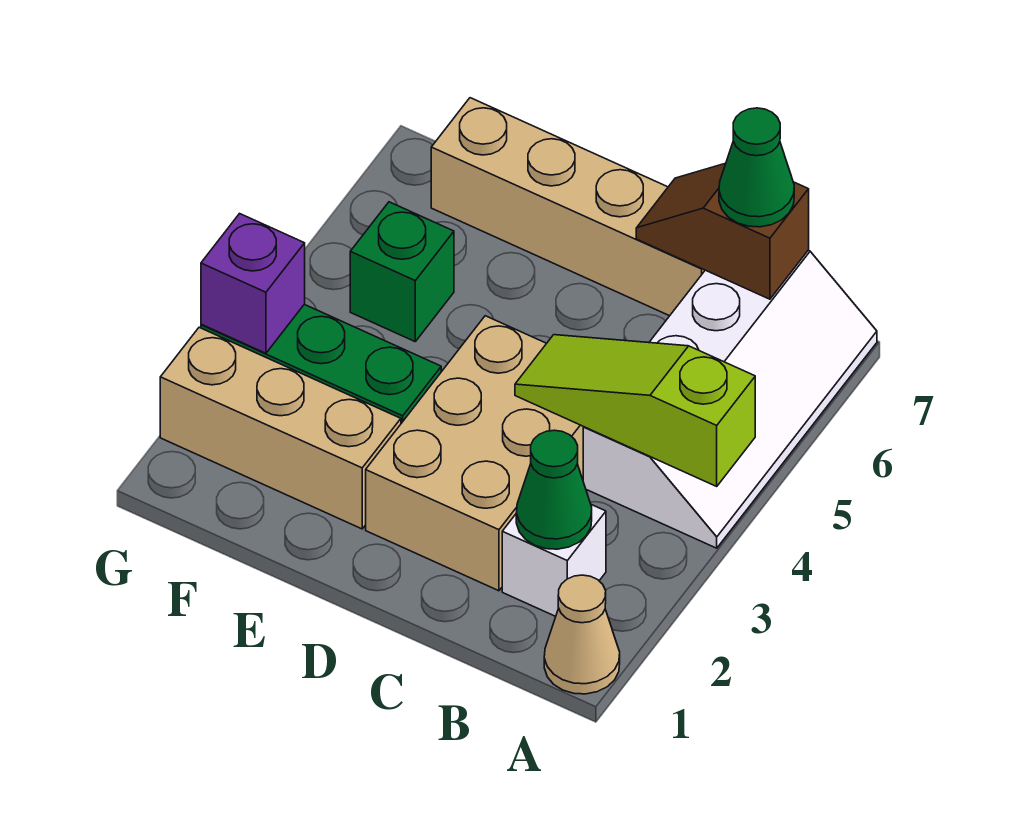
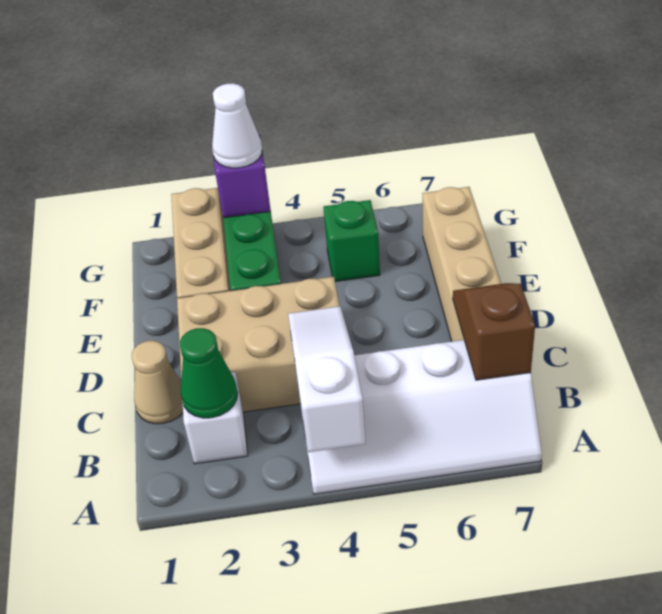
tan cone A1 level 1 -> tan cone C1 level 1
lime slope A4:C4 level 2 top A -> white slope A4:C4 level 2 top A
green cone B7 level 3 -> none
none -> white cone G3 level 3

